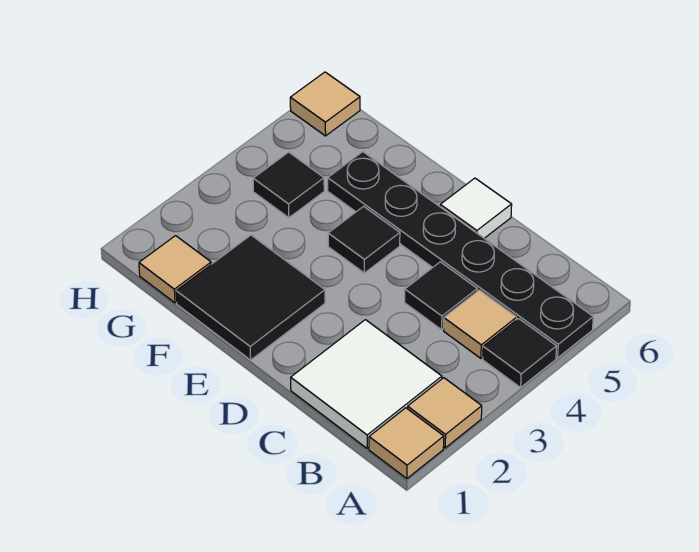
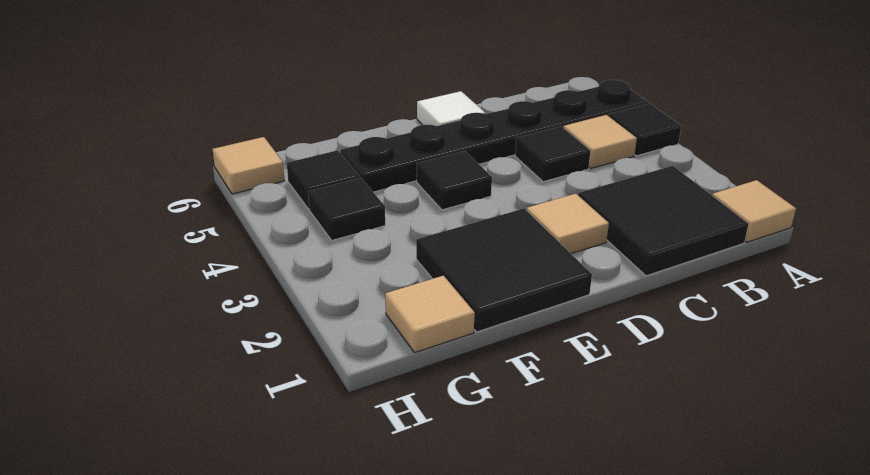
tan tile A2 level 1 -> tan tile D2 level 1
white tile B1:C2 level 1 -> black tile B1:C2 level 1
none -> black tile G5 level 1

